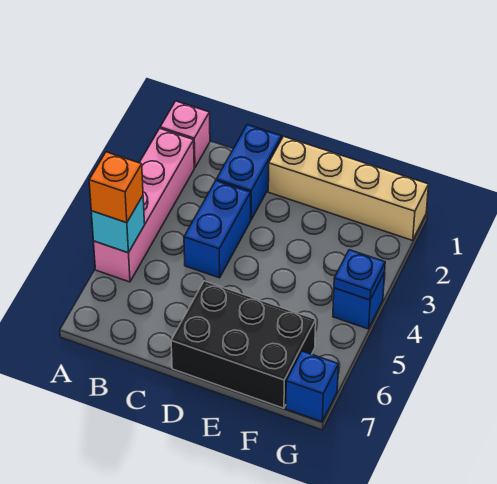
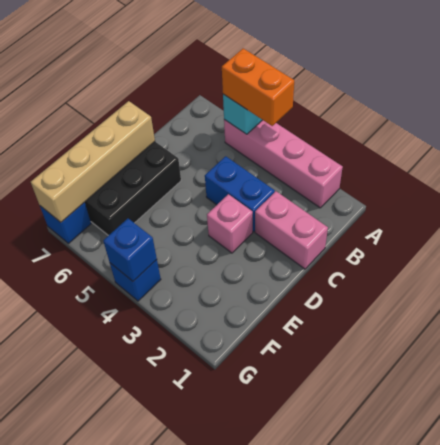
pink brick A1 level 1 -> pink brick D3 level 1
orange brick A5 level 3 -> orange brick A4:A5 level 3
blue brick C1:C2 level 1 -> pink brick C1:C2 level 1
tan brick D1:G1 level 1 -> tan brick D7:G7 level 2
blue plate G4 level 2 -> blue brick G4 level 2

